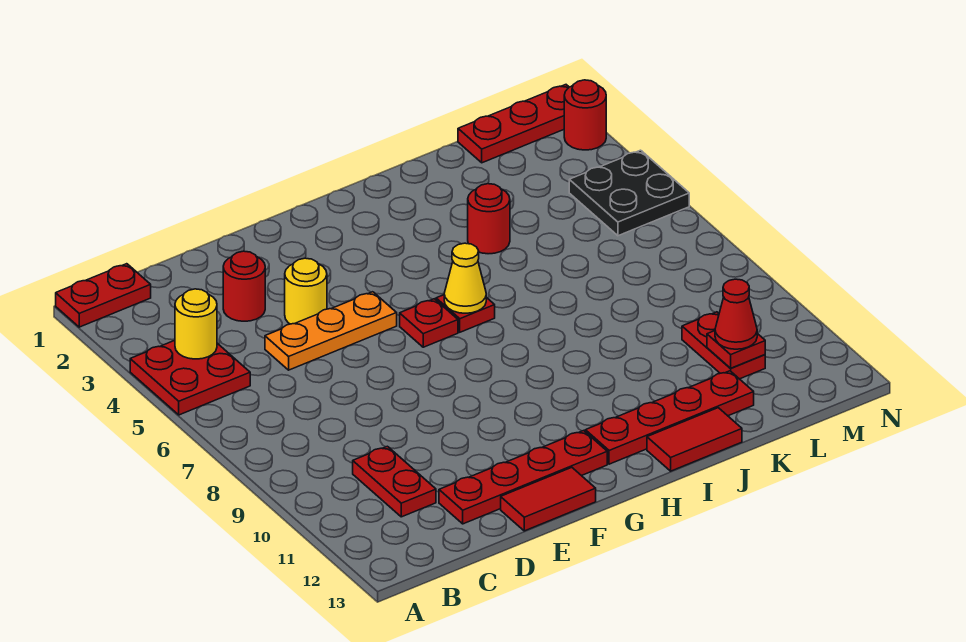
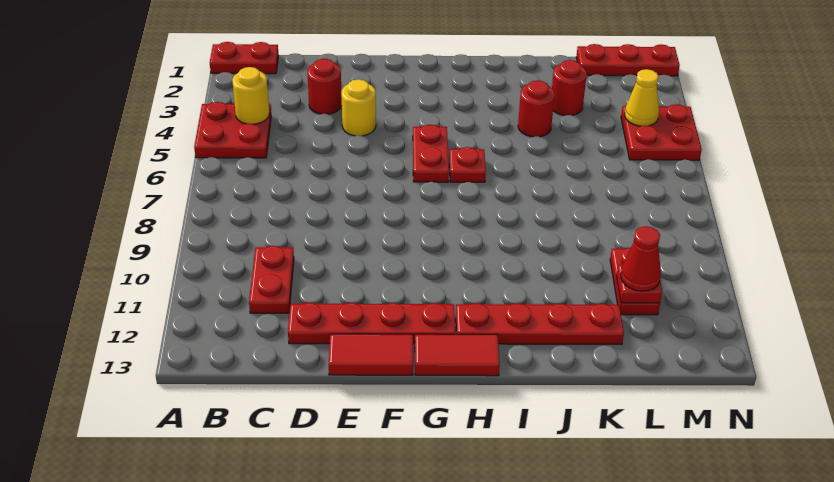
orange plate D5:F5 level 1 -> none
red plate G6 level 1 -> red plate G5:G6 level 1
yellow cone H6 level 2 -> yellow cone M4 level 2
red tile I13:J13 level 1 -> red tile G13:H13 level 1
black plate M4:N5 level 1 -> red plate M4:N5 level 1
red round brick N2 level 1 -> red round brick K3 level 1

